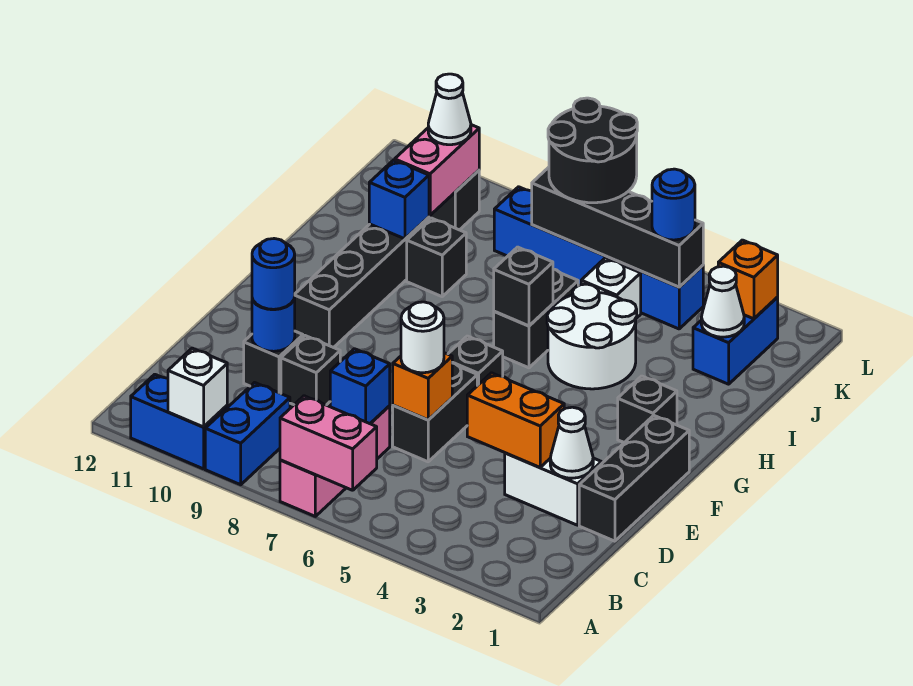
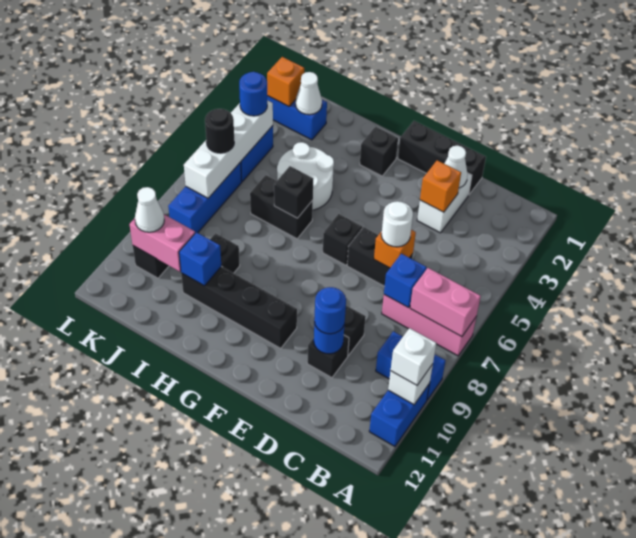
pink brick A6:A7 level 2 -> pink brick A7:B7 level 2
orange brick D3:D4 level 2 -> orange brick D3 level 2
white brick J5 level 1 -> white brick A10 level 3
black brick K4:K7 level 2 -> white brick K4:K7 level 2
black round brick K6:L7 level 3 -> black round brick K6 level 3

